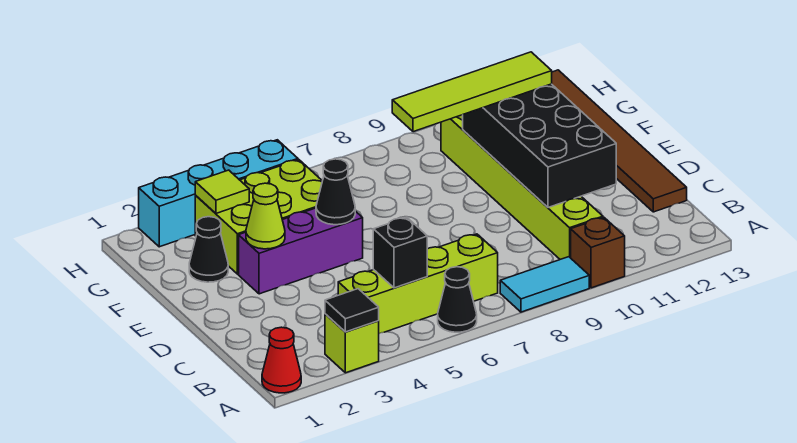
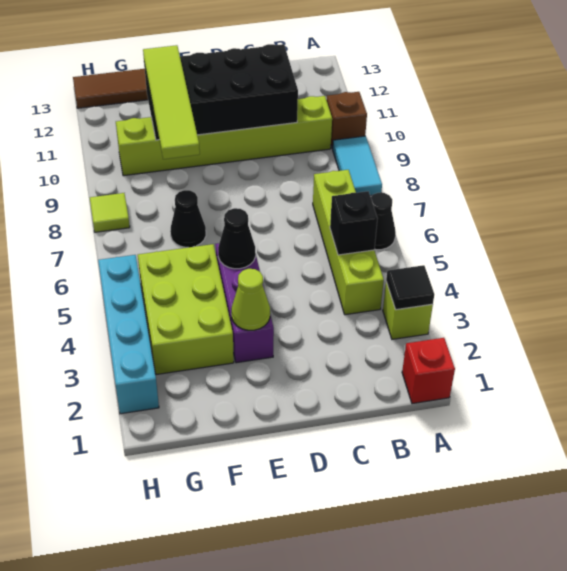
red cone A1 level 1 -> red brick A1 level 1
black cone F2 level 1 -> black cone F7 level 1
lime tile G3 level 2 -> lime tile H8 level 1

